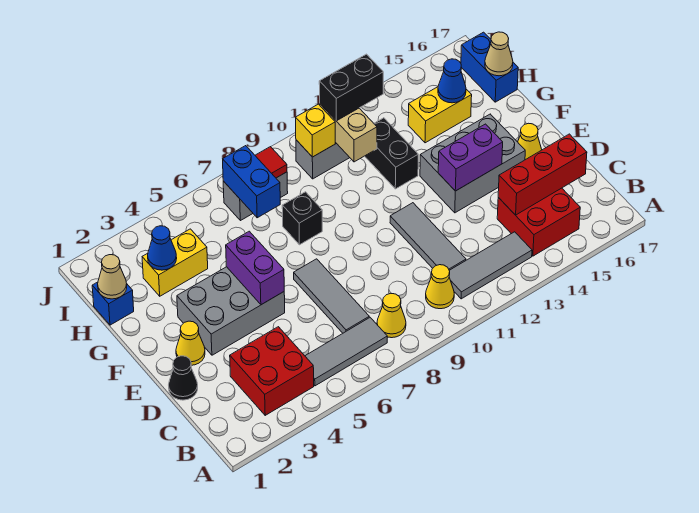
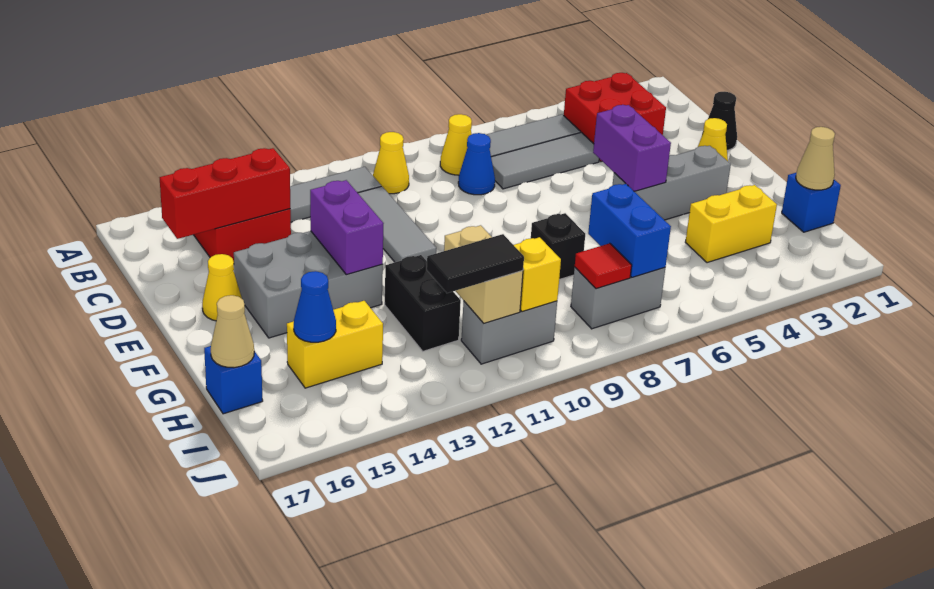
grey tile C7:E7 level 1 -> grey tile C5:C7 level 1
grey brick E3:F5 level 1 -> grey brick F3:F5 level 1
purple brick E13:E14 level 2 -> purple brick E13:F13 level 2
blue cone H3 level 2 -> blue cone C8 level 1
blue brick H17:I17 level 1 -> blue brick H17 level 1
black brick I11:I12 level 3 -> black tile I11:I12 level 3

